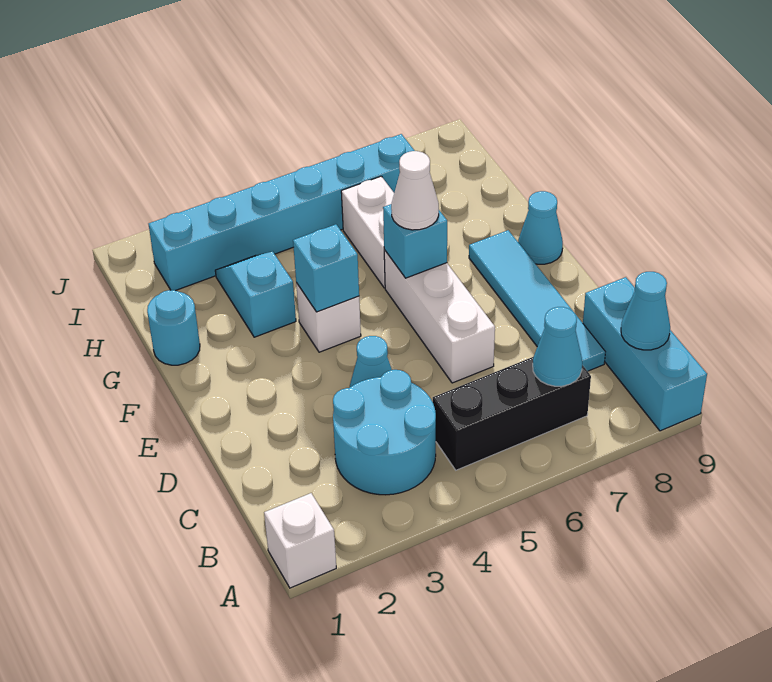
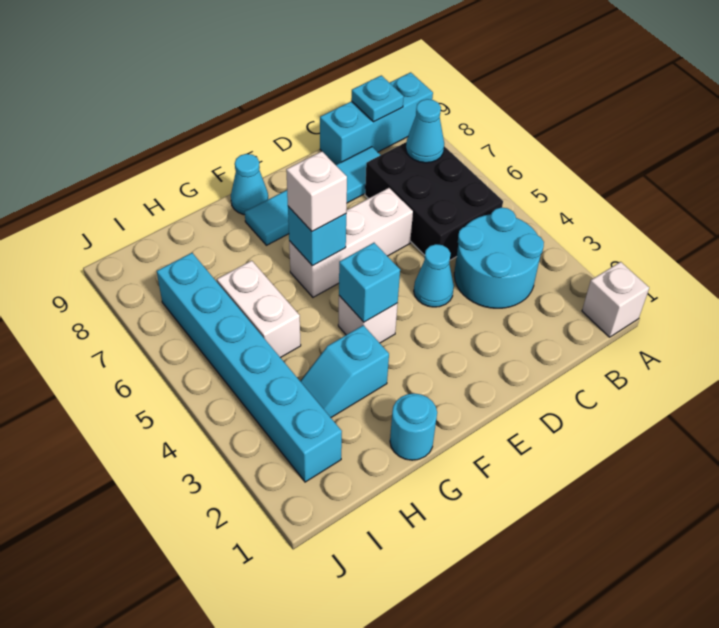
black brick B5:B7 level 1 -> black brick B5:C7 level 1
cyan cone B9 level 2 -> cyan plate B9 level 2
white cone F6 level 3 -> white brick F6 level 3
white brick G6:H6 level 1 -> white brick H5:H6 level 1

